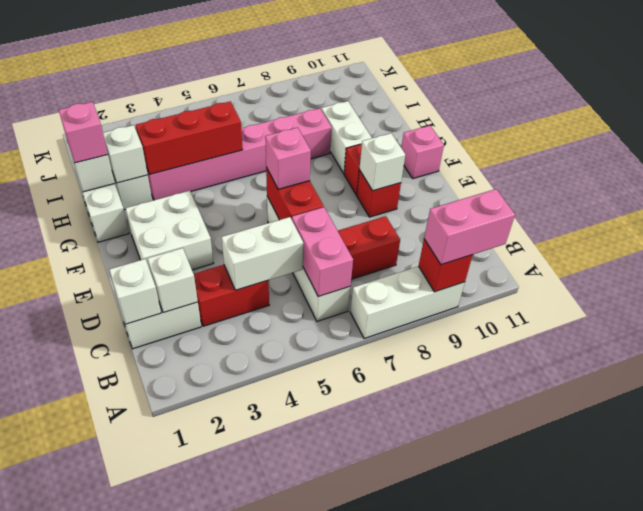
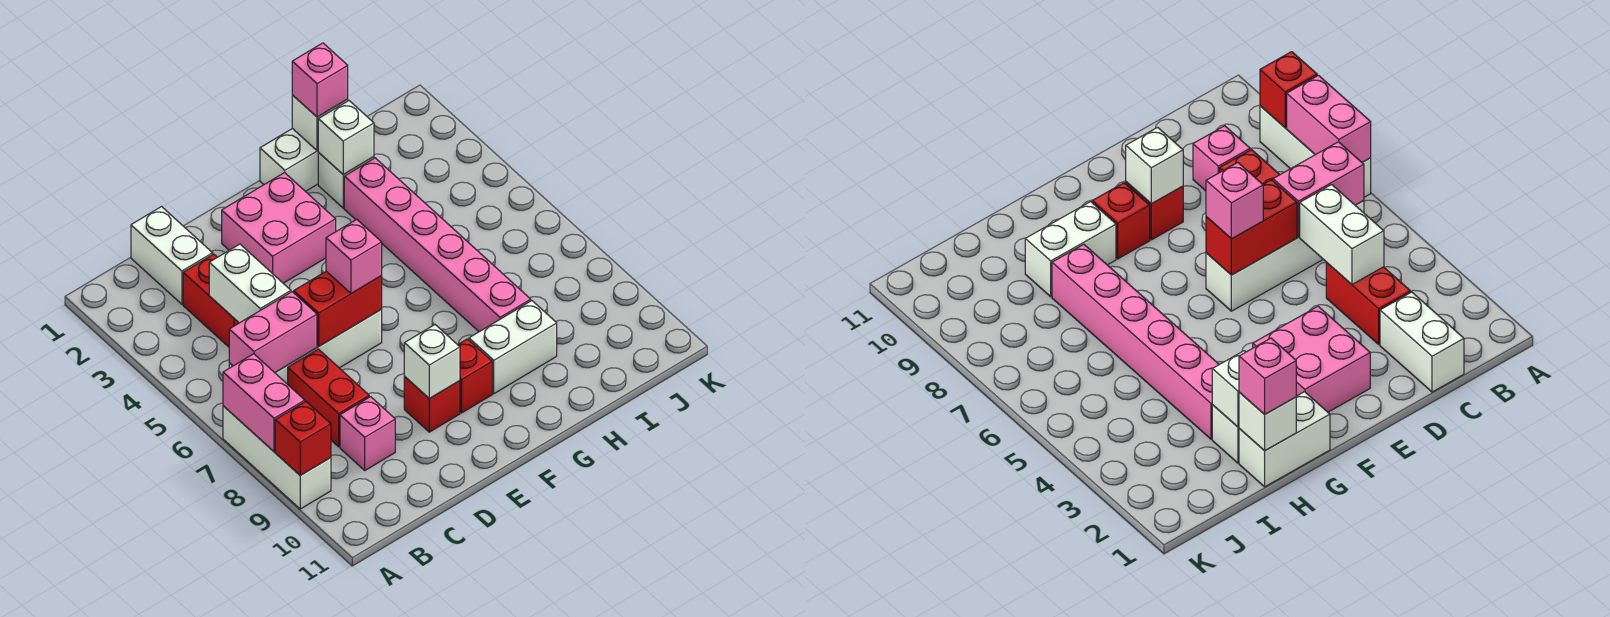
pink brick A9:A10 level 3 -> pink brick A7:A8 level 2
white brick C1 level 2 -> none
white brick C2 level 2 -> none
white brick E2:F3 level 1 -> pink brick E2:F3 level 1
pink brick F11 level 1 -> pink brick C9 level 1
red brick H3:H5 level 2 -> none

